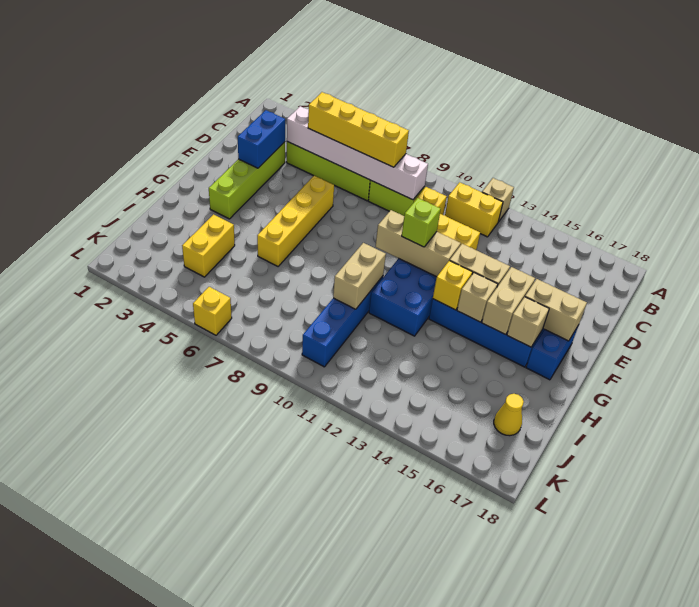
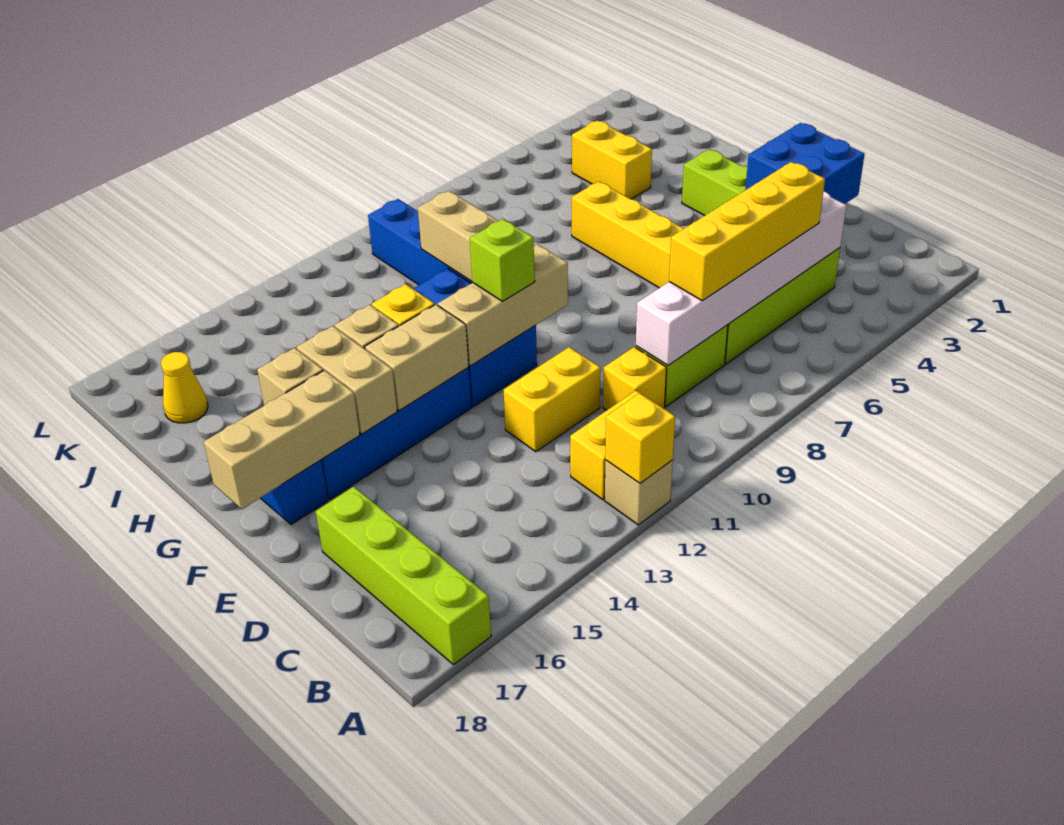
none -> lime brick A17:D17 level 1
blue brick D3:E3 level 2 -> blue brick D2:E3 level 2
tan brick F16:F17 level 2 -> tan brick F16:F18 level 2
yellow brick L6 level 1 -> yellow brick A12 level 2

